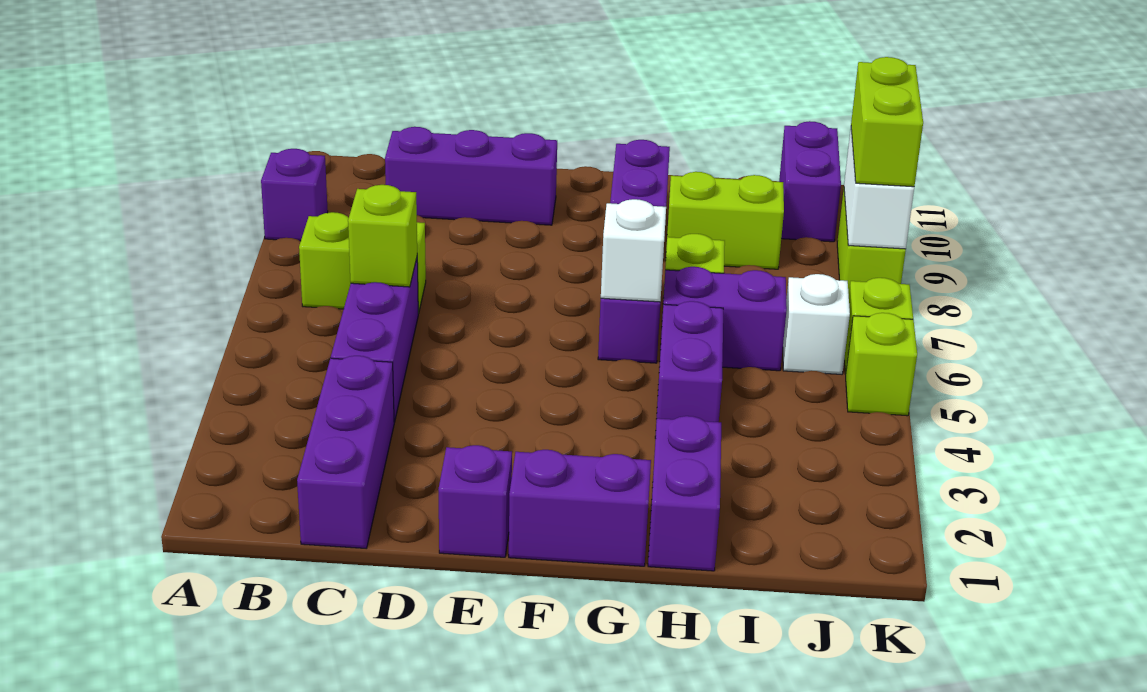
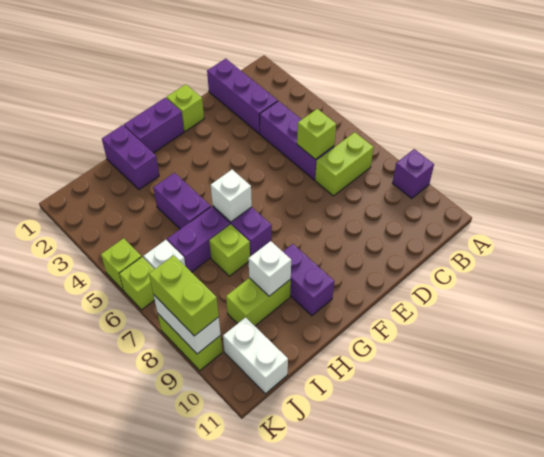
purple brick C10:E10 level 1 -> none
purple brick E1 level 1 -> lime brick E1 level 1
none -> white brick H9 level 2
purple brick J10:J11 level 1 -> white brick J10:J11 level 1

